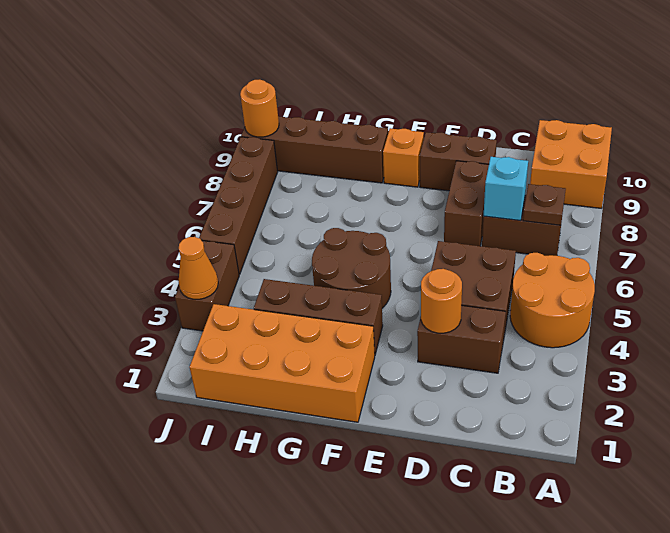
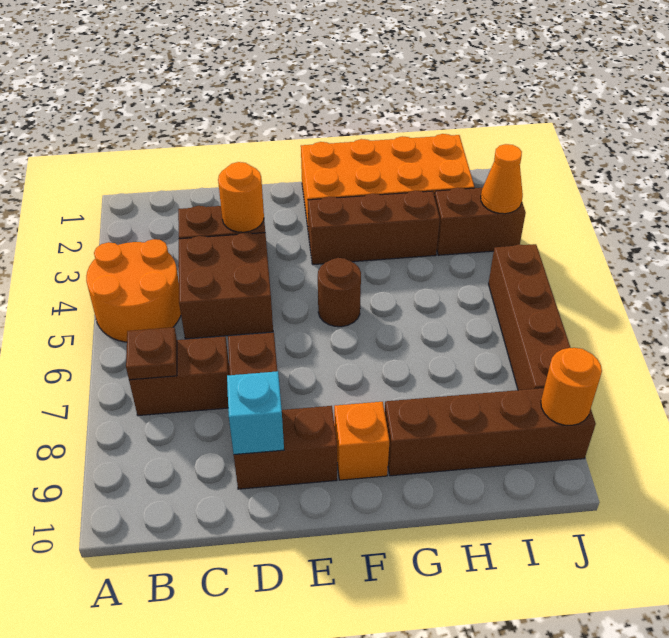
orange brick A9:B10 level 1 -> none
cyan brick C7 level 2 -> cyan brick D9 level 2
brown round brick F4:G5 level 1 -> brown round brick F5 level 1
brown brick J3:J4 level 1 -> brown brick I3:J3 level 1

